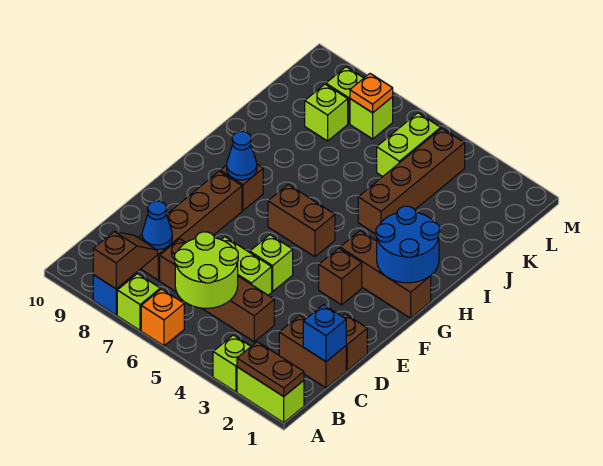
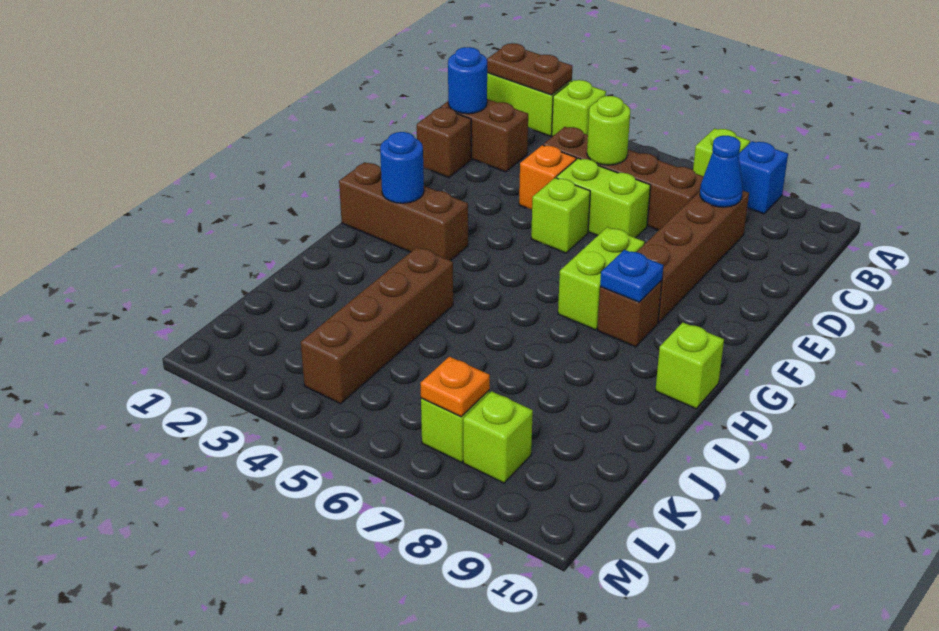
orange brick A6 level 1 -> orange brick D4 level 1
brown slope A8:B8 level 2 top A -> none
lime round brick B5:C6 level 2 -> lime round brick C5 level 2
blue brick C1 level 2 -> blue round brick C1 level 2
brown brick F3 level 1 -> none
blue round brick G1:H2 level 2 -> blue round brick G2 level 2
brown brick G5:G6 level 1 -> none
blue cone G8 level 2 -> blue plate G8 level 2
lime brick K5:L5 level 1 -> lime brick F7:G7 level 1
lime brick K8 level 1 -> lime brick H10 level 1

